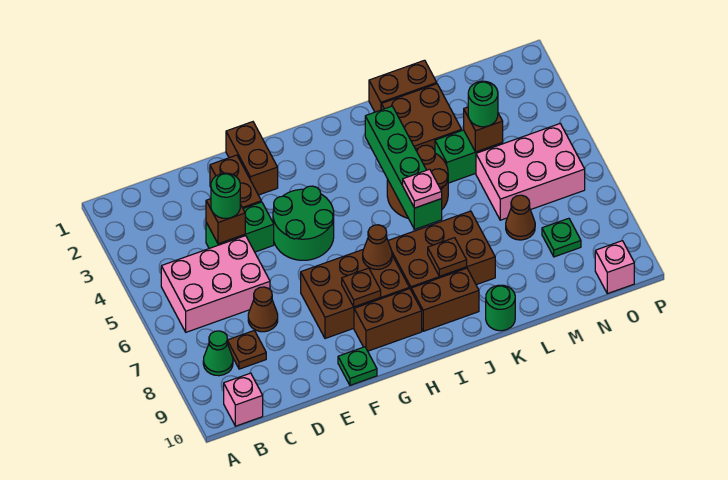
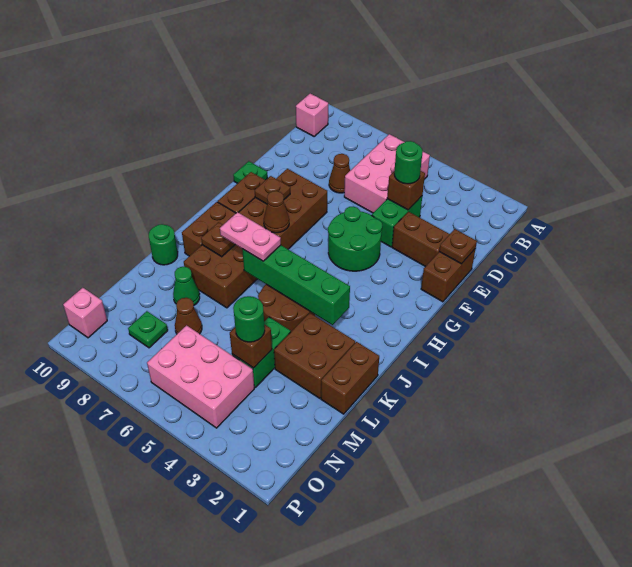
green cone B8 level 1 -> green cone L8 level 1
brown plate C8 level 1 -> brown plate E1 level 2
brown brick F1:F2 level 1 -> brown brick E1:F1 level 1
pink plate J6 level 3 -> pink plate J6:J7 level 3
pink brick M5:O6 level 1 -> pink brick N4:O6 level 1

